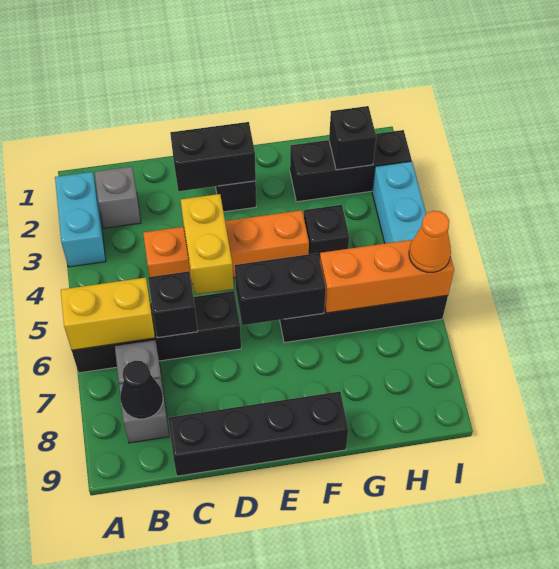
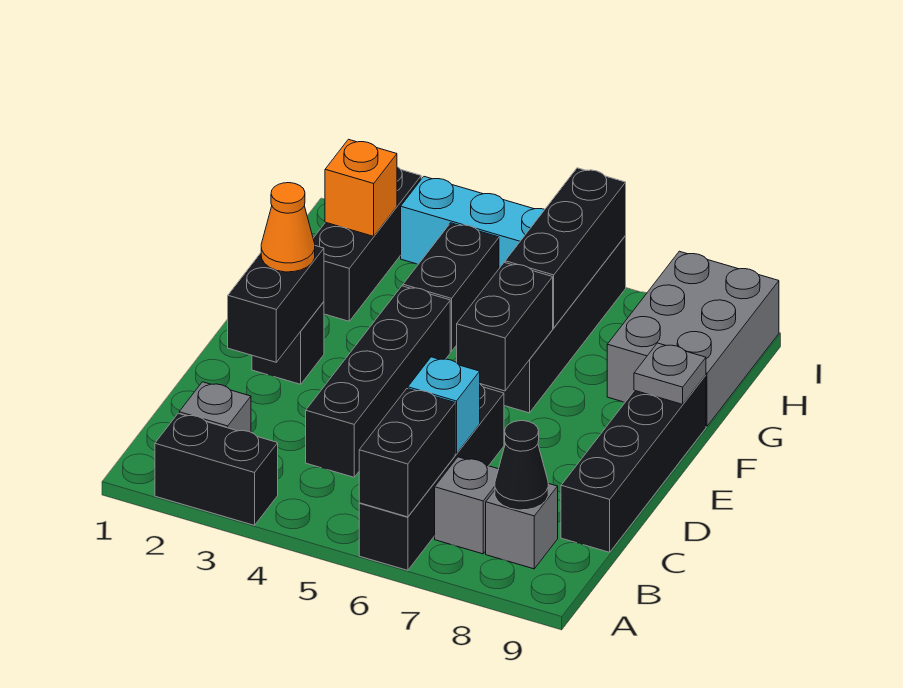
cyan brick A2:A3 level 1 -> black brick A2:A3 level 1
yellow brick A6:B6 level 2 -> black brick A6:B6 level 2
orange brick C4:F4 level 1 -> black brick C4:F4 level 1
black brick C6 level 2 -> cyan brick C6 level 2
yellow brick D4:D5 level 2 -> none
none -> grey plate F9 level 2
black brick G4 level 1 -> black brick G4:H4 level 1
orange brick G6:I6 level 2 -> black brick G6:I6 level 2
none -> grey brick G8:I9 level 1
black brick H2 level 2 -> orange brick H2 level 2
orange cone I6 level 3 -> orange cone E2 level 3

